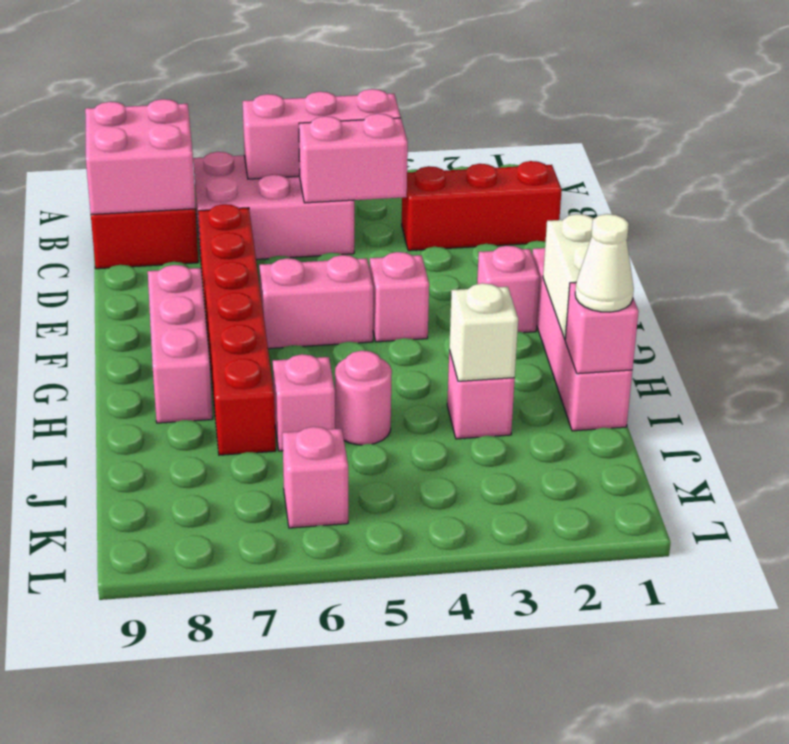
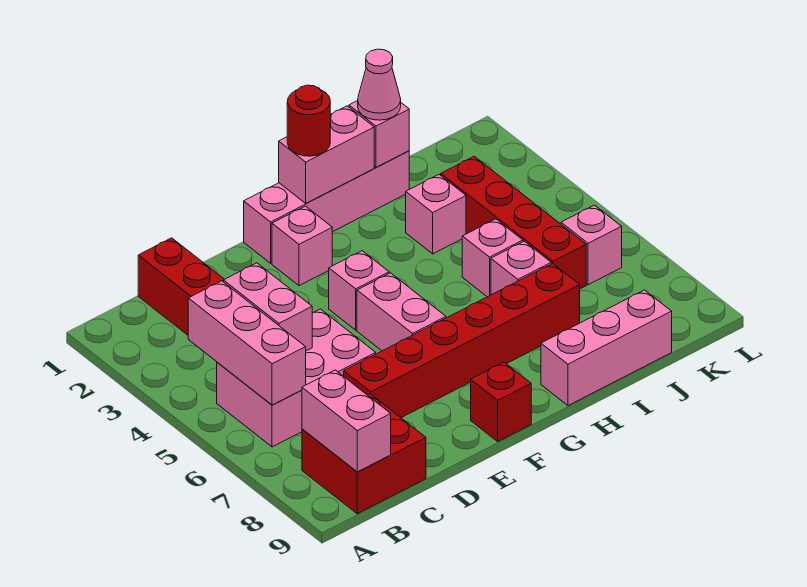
pink brick B5:C7 level 1 -> pink brick B5:D6 level 1
pink brick B8:C9 level 2 -> pink brick B8:B9 level 2
pink brick F8:H8 level 1 -> pink brick H9:J9 level 1
none -> red brick F9 level 1
white brick G1:H1 level 2 -> pink brick G1:H1 level 2
none -> red round brick G1 level 3
white cone I1 level 3 -> pink cone I1 level 3
white brick I3 level 2 -> none
pink round brick I5 level 1 -> pink brick I5 level 1
none -> red brick J3:J6 level 1

